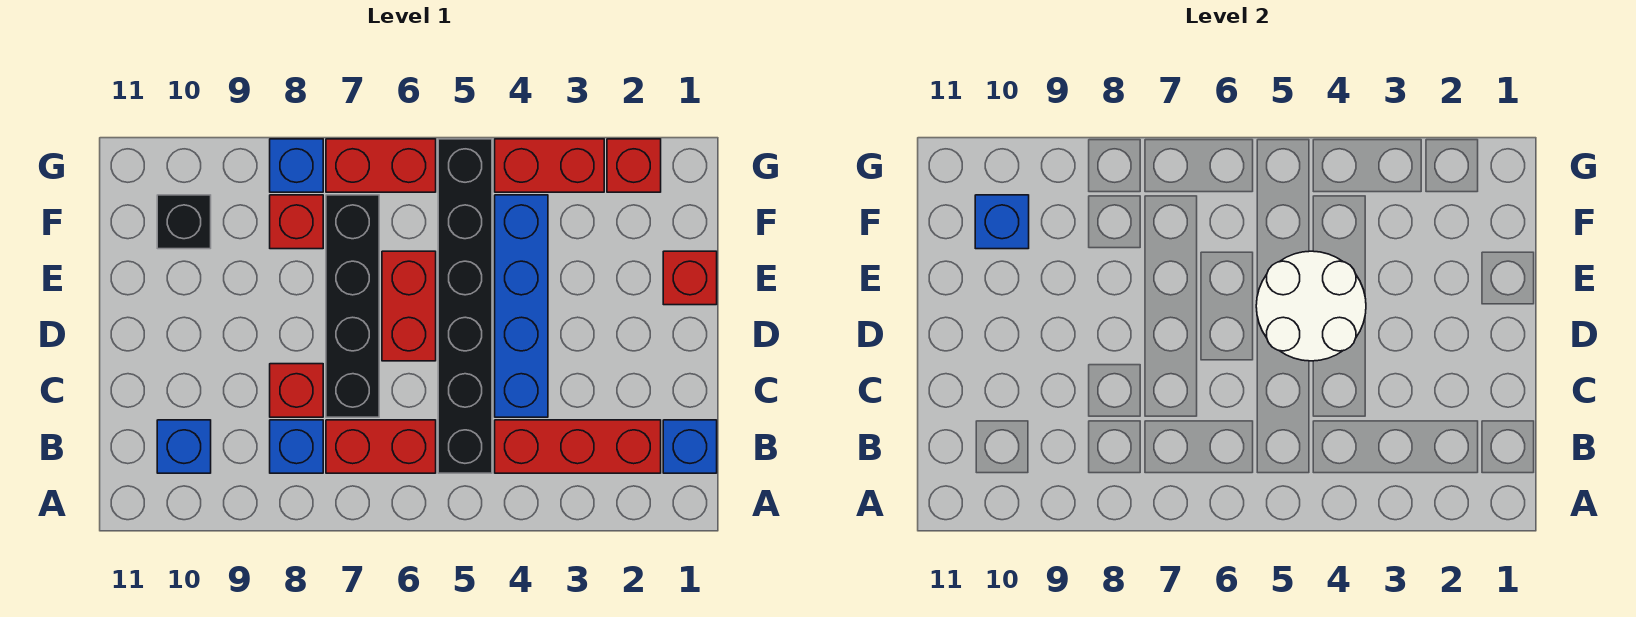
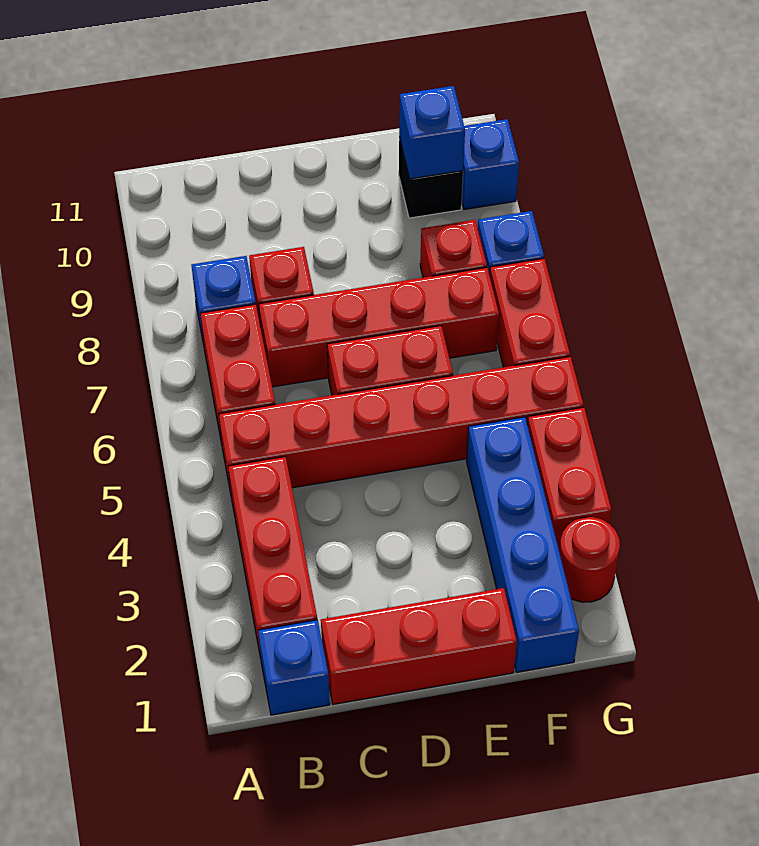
black brick B5:G5 level 1 -> red brick B5:G5 level 1
blue brick B10 level 1 -> blue brick G10 level 1
blue brick C4:F4 level 1 -> blue brick F1:F4 level 1
black brick C7:F7 level 1 -> red brick C7:F7 level 1
white round brick D4:E5 level 2 -> none
red brick E1 level 1 -> red brick C1:E1 level 1
red brick G2 level 1 -> red round brick G2 level 1

